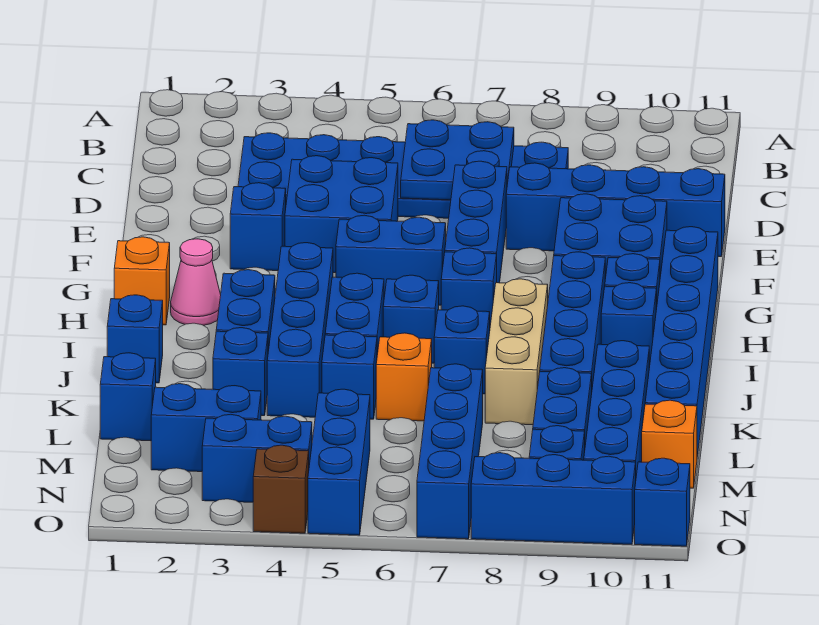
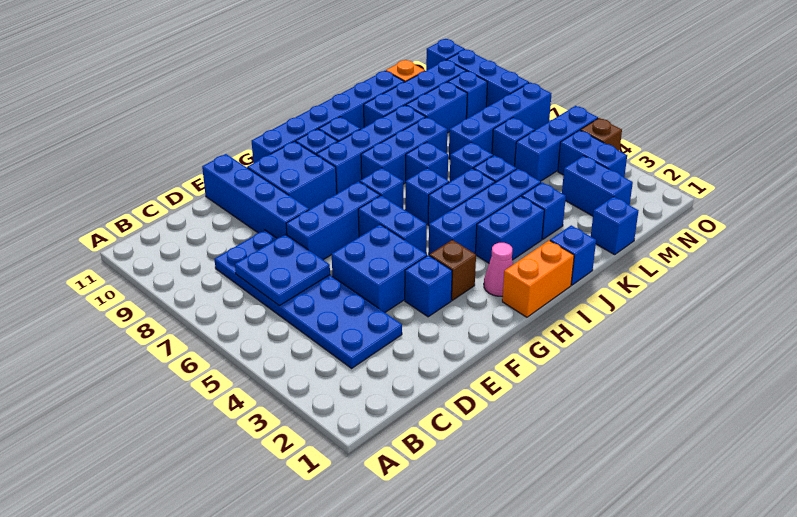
none -> brown brick G3 level 1
orange brick H1 level 1 -> orange brick H1:I1 level 1
tan brick I8:K8 level 1 -> blue brick I8:K8 level 1
orange brick K6 level 1 -> blue brick K6 level 1
none -> blue brick M6 level 1

